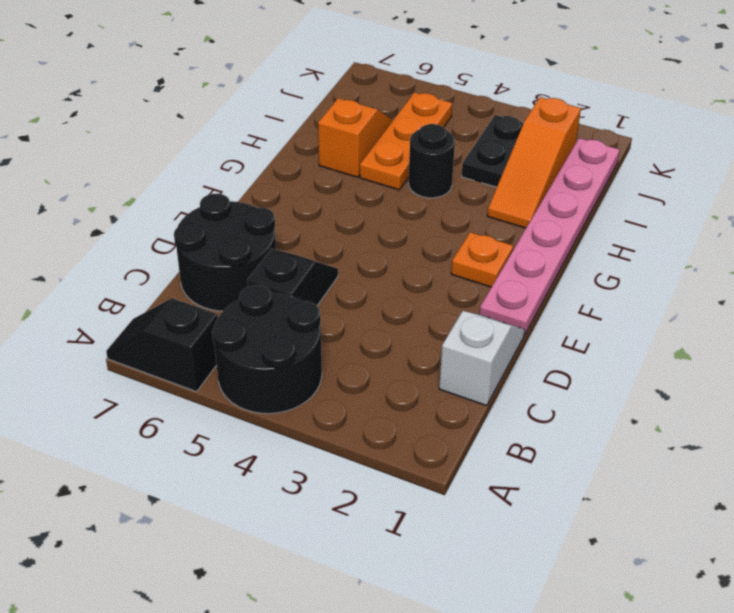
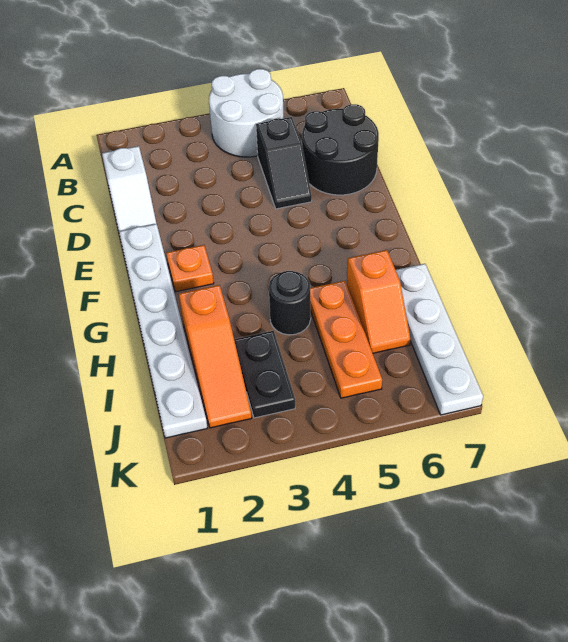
black round brick A4:B5 level 1 -> white round brick A4:B5 level 1
black slope A6:A7 level 1 top 6 -> none
pink plate E1:J1 level 1 -> white plate E1:J1 level 1
orange slope H2:J2 level 1 top J -> orange slope H2:J2 level 1 top H
none -> white plate H7:K7 level 1

